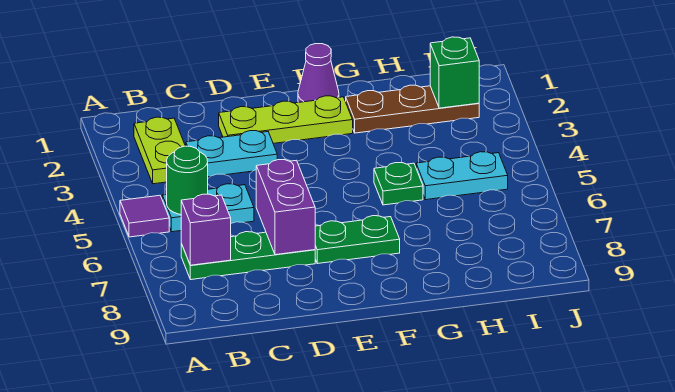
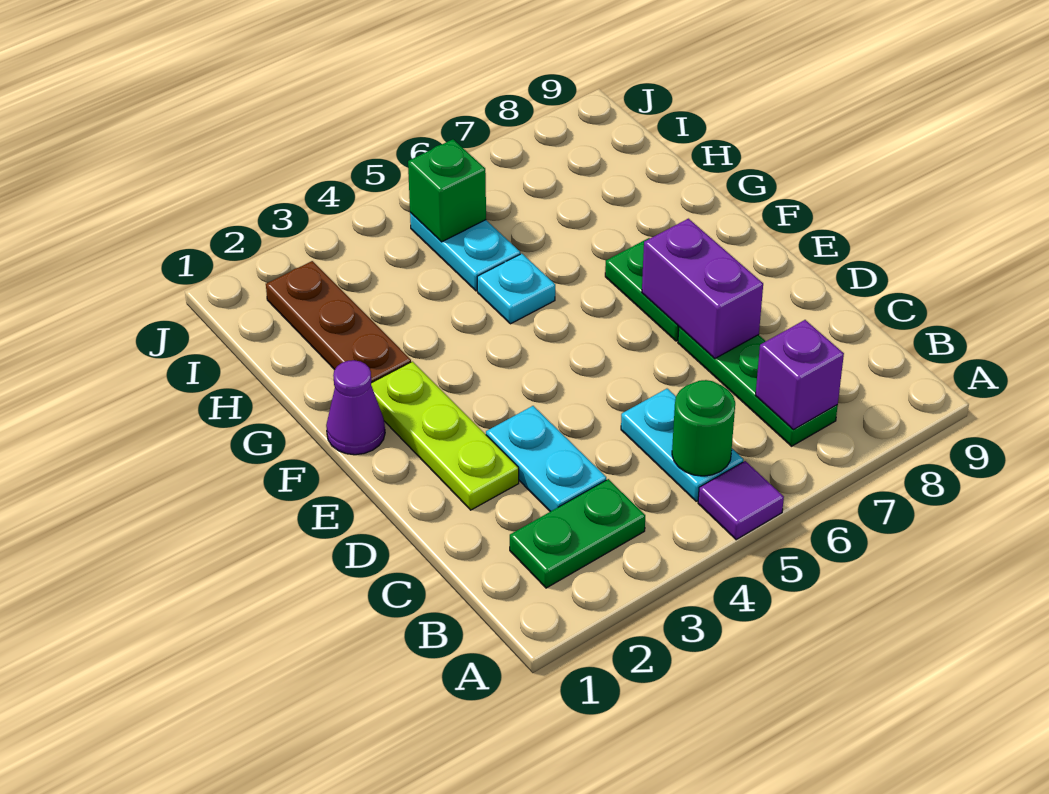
lime plate B2:B3 level 1 -> green plate B2:B3 level 1
purple brick D6:D7 level 2 -> purple brick D7:E7 level 2
green plate G5 level 1 -> cyan plate G5 level 1
green brick I2 level 2 -> green brick I5 level 2

